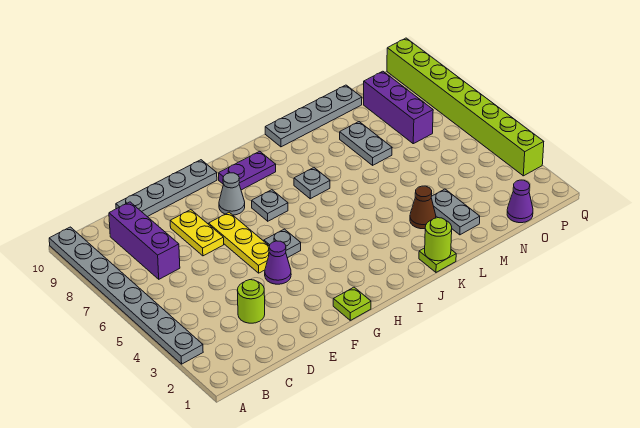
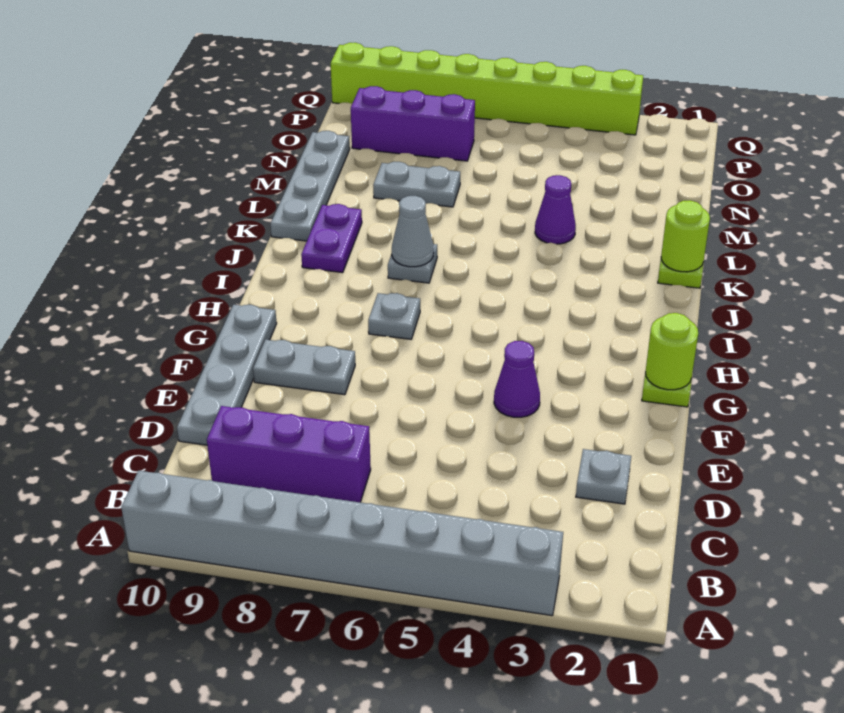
grey plate A3:A10 level 1 -> grey brick A3:A10 level 1
lime round brick D3 level 1 -> lime round brick G1 level 2
yellow plate E7:E8 level 1 -> none
yellow plate F5:F7 level 1 -> none
grey plate G5 level 1 -> grey plate D2 level 1
grey cone G8 level 1 -> grey cone J7 level 2
purple plate H9:I9 level 1 -> purple plate J9:K9 level 1
brown cone L3 level 1 -> none
grey plate M2:M3 level 1 -> grey plate F8:F9 level 1
purple cone O1 level 1 -> purple cone L4 level 1

